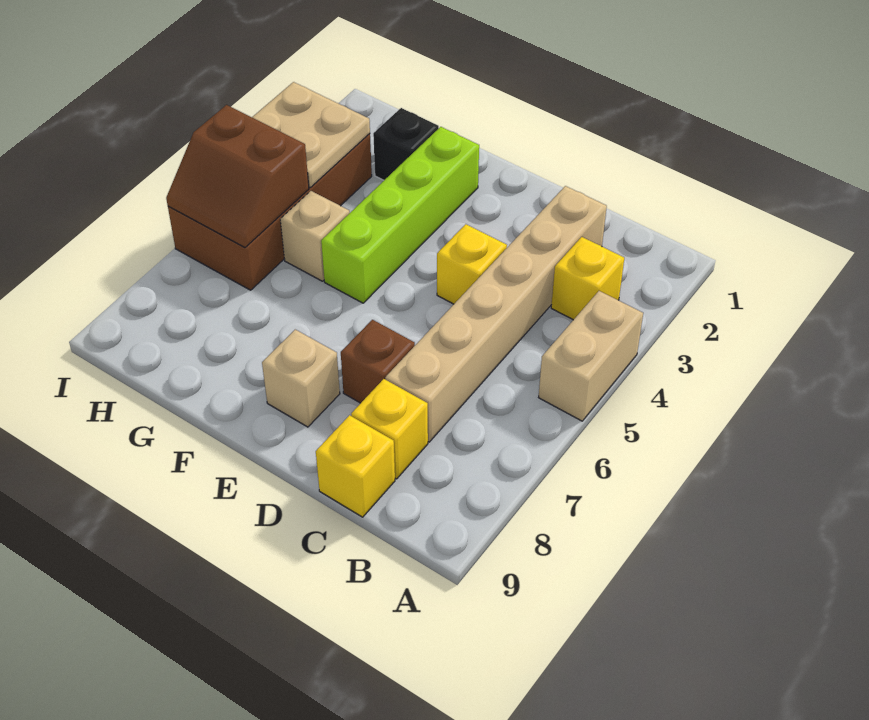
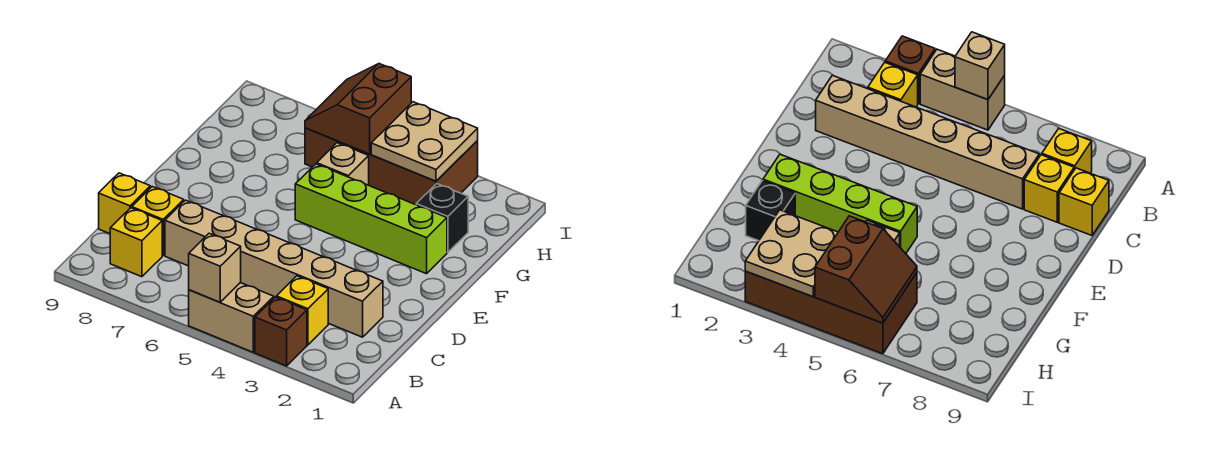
yellow brick D4 level 1 -> yellow brick B8 level 1
brown brick D7 level 1 -> brown brick A3 level 1
tan brick E8 level 1 -> tan brick A5 level 2

